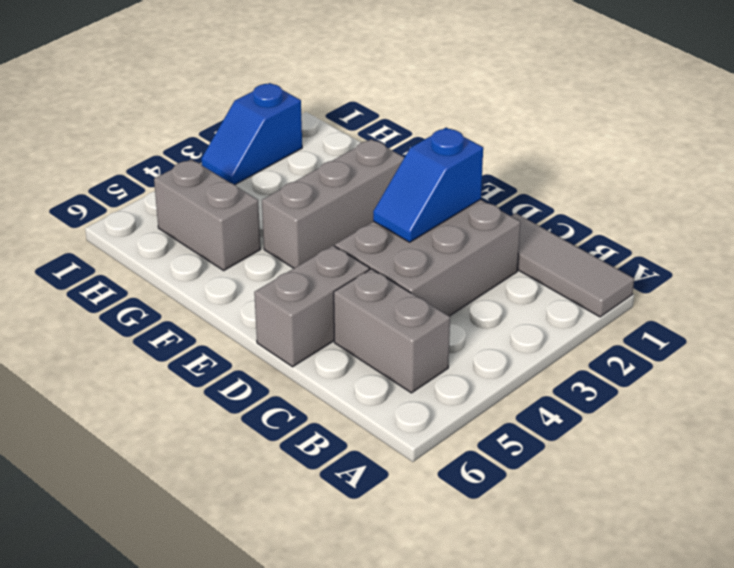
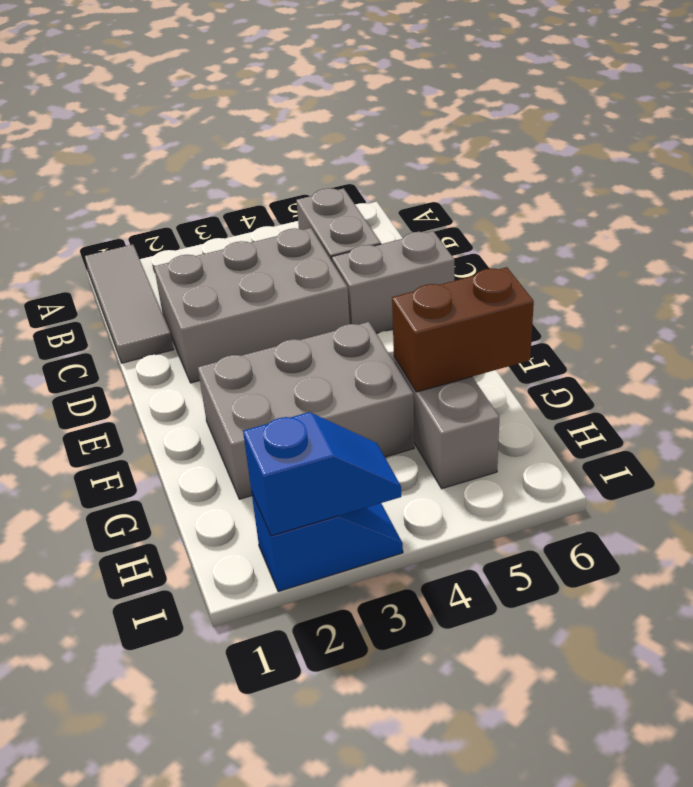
blue slope D2:D3 level 2 top 2 -> blue slope I2:I3 level 2 top 2
grey brick F2:F4 level 1 -> grey brick F2:G4 level 1
none -> brown brick G5:G6 level 2

